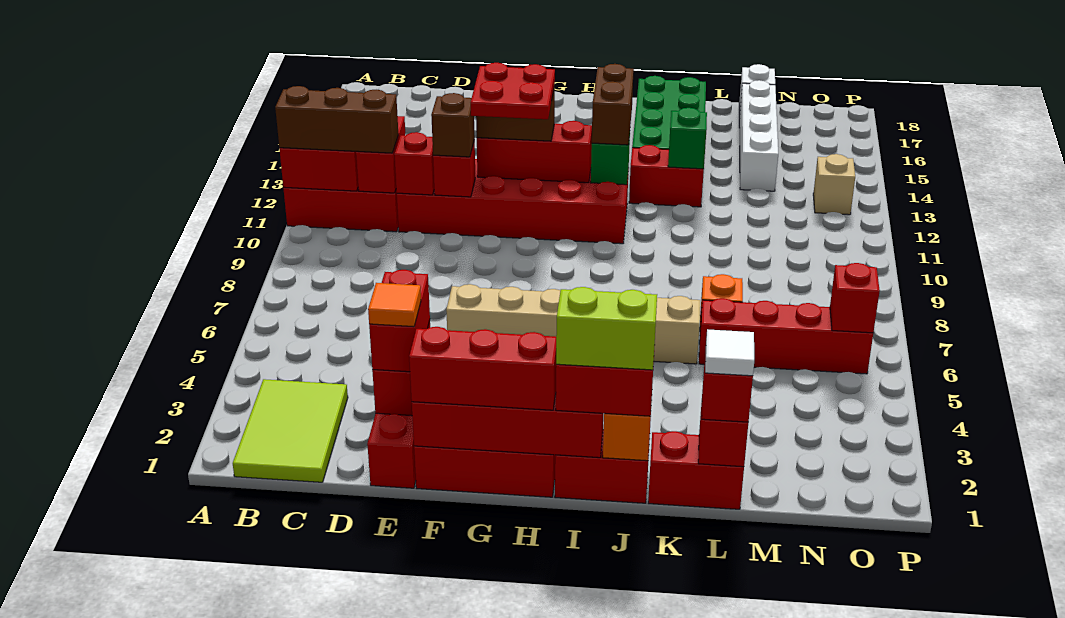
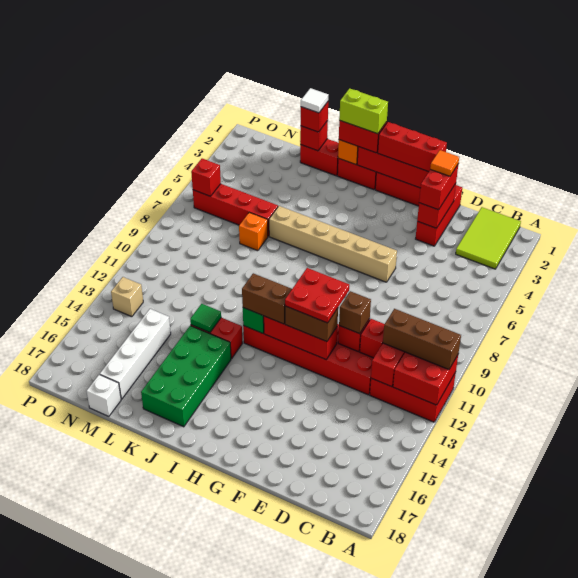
brown brick I12:I13 level 3 -> brown brick H12:I12 level 3
green brick K13 level 2 -> green tile K13 level 2

